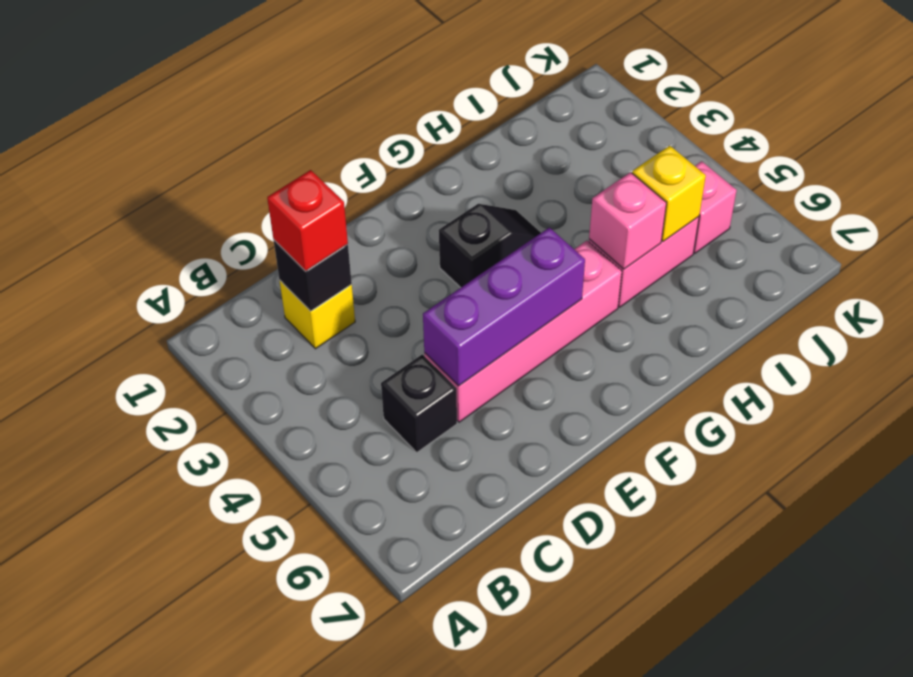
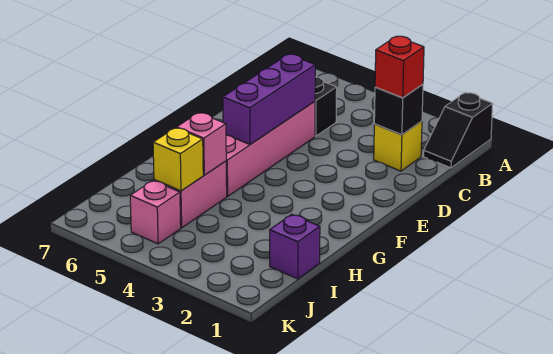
black slope F3:G3 level 1 top F -> black slope A1:B1 level 1 top A
none -> purple brick I1 level 1

